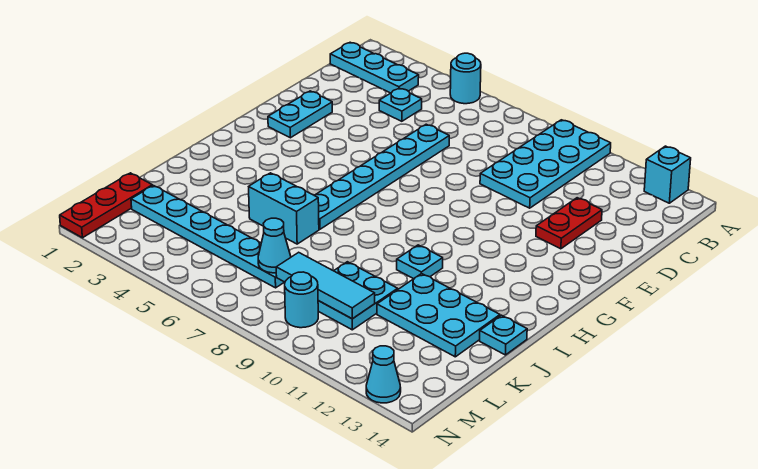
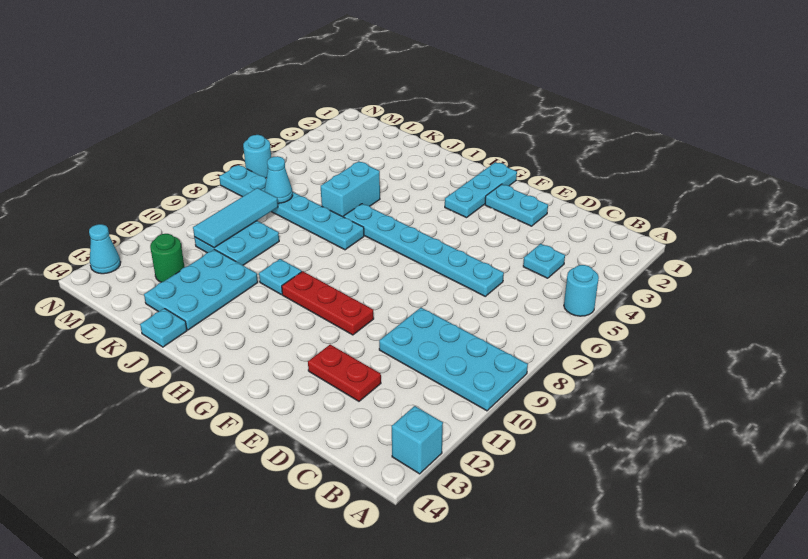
cyan plate B1:B3 level 1 -> cyan plate G1:G3 level 1
red plate L1:N1 level 1 -> red plate F10:H10 level 1
cyan plate L2:L7 level 1 -> cyan plate I7:N7 level 1
none -> green round brick L12 level 1
cyan round brick M9 level 1 -> cyan round brick N6 level 1

